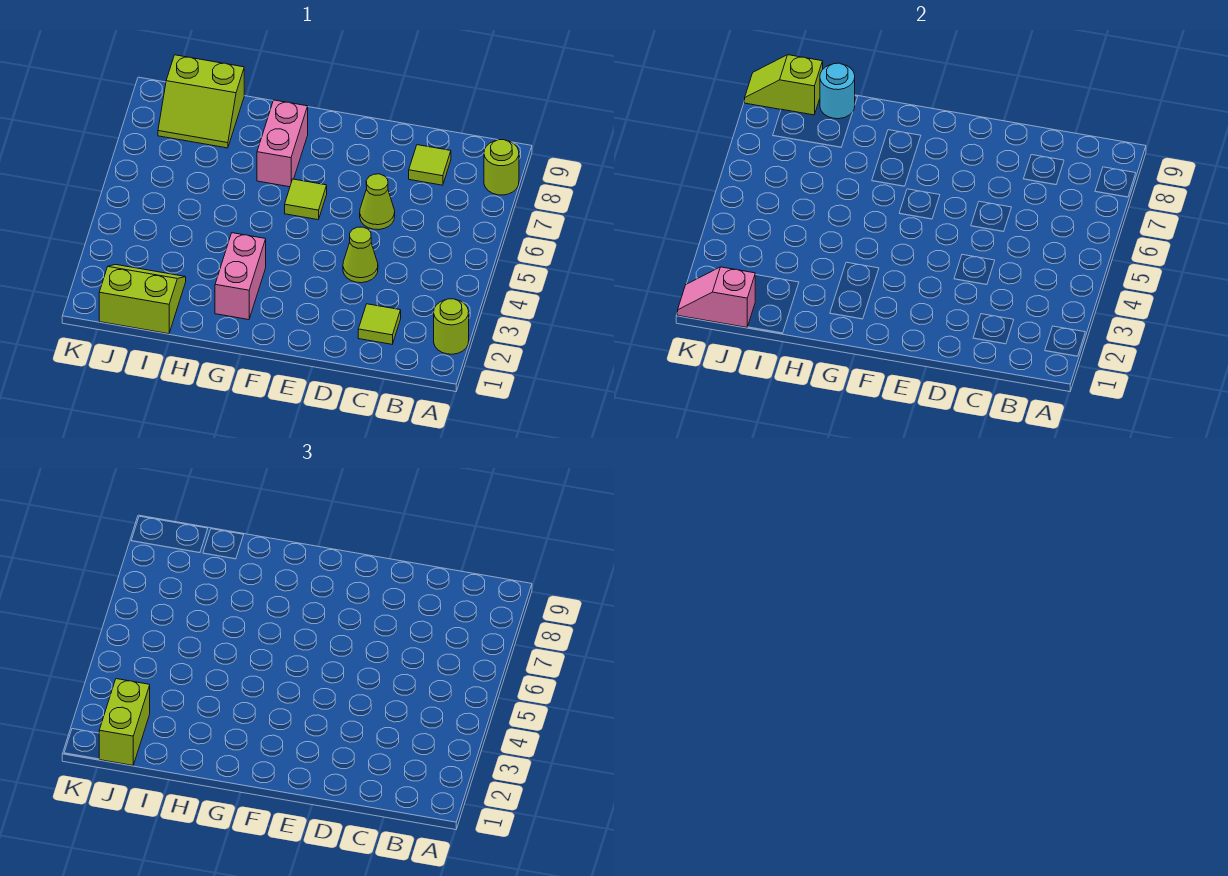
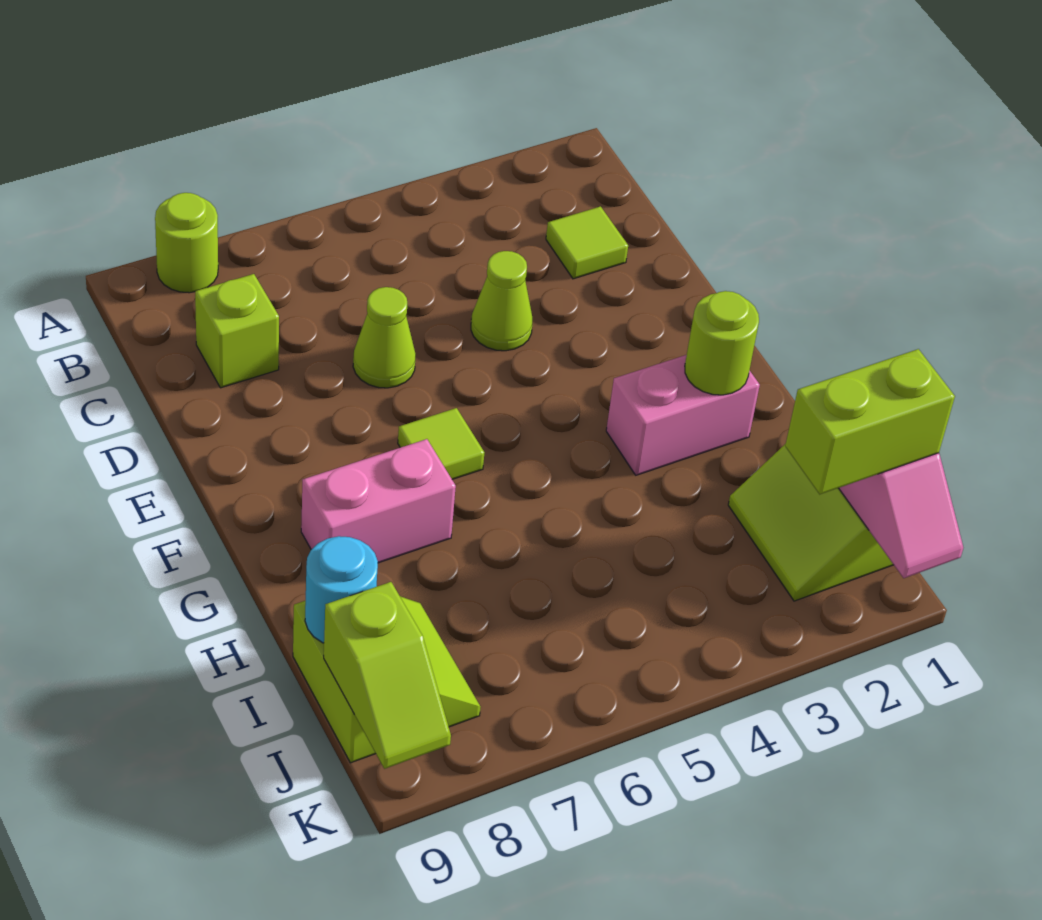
lime round brick A2 level 1 -> lime round brick G2 level 2
lime tile C8 level 1 -> lime brick C8 level 1

